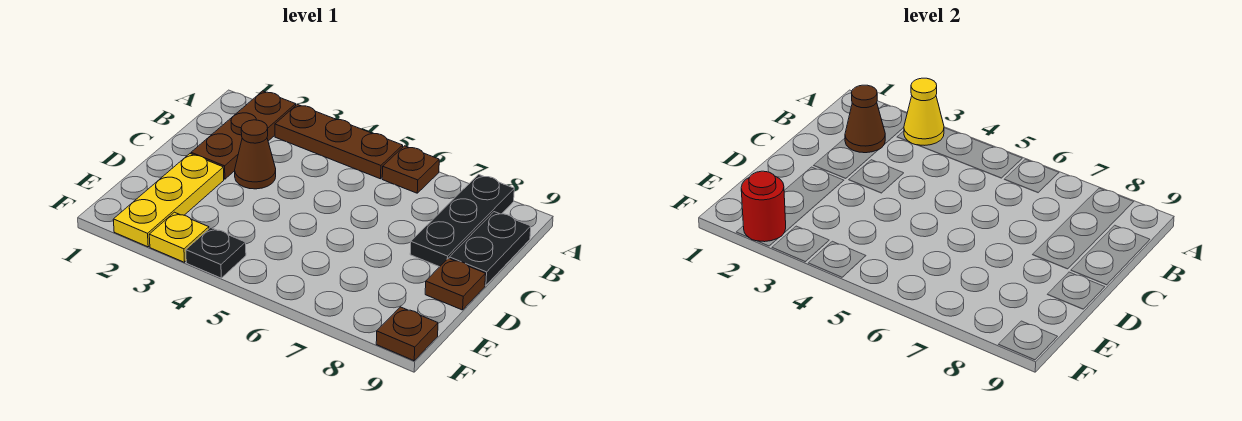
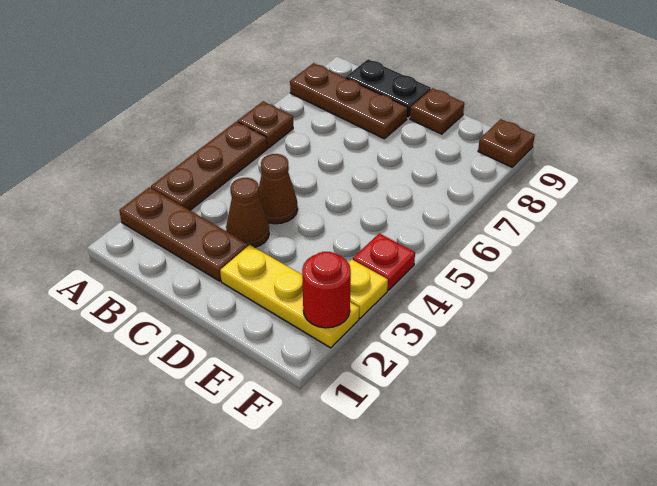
yellow cone A3 level 2 -> none
black plate A8:C8 level 1 -> brown plate A8:C8 level 1
brown cone B2 level 2 -> brown cone C4 level 1
black plate F4 level 1 -> red plate F4 level 1

